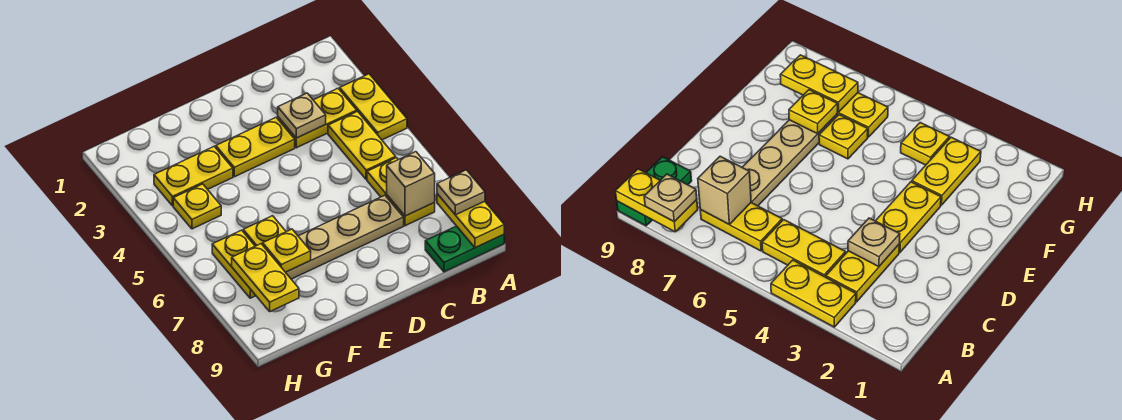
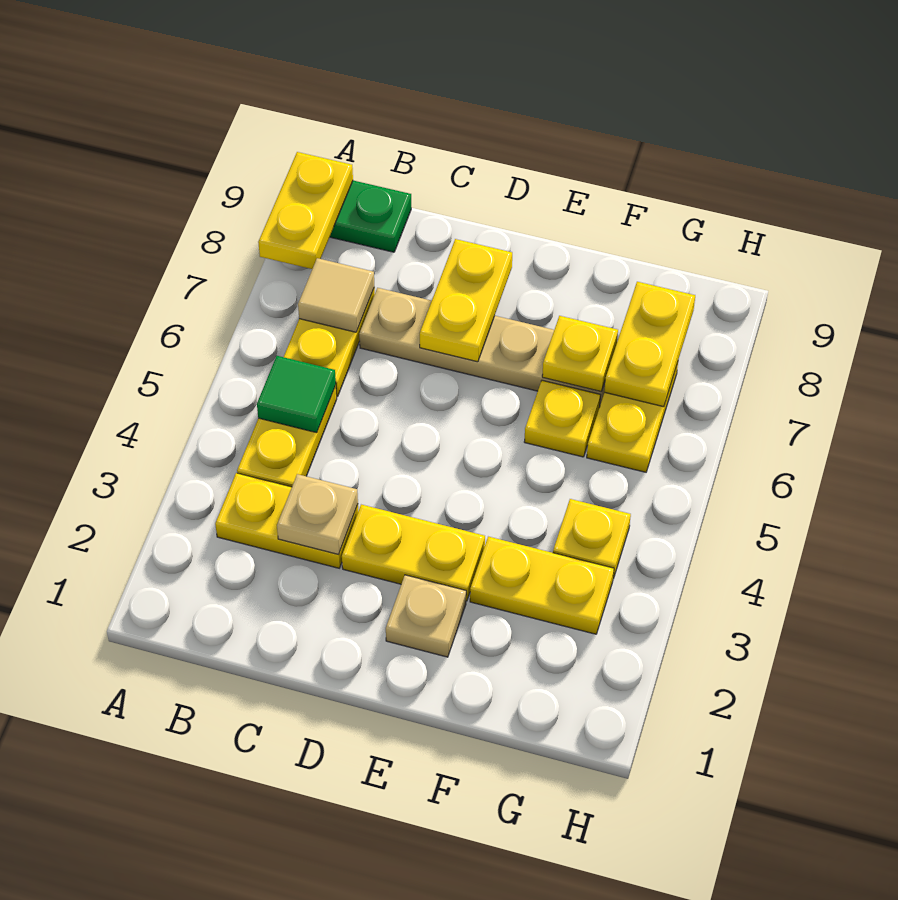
yellow plate A3:A4 level 1 -> yellow plate D7:D8 level 2
tan plate A8 level 3 -> tan plate E2 level 1
none -> green tile B5 level 2
tan brick B7 level 2 -> tan tile B7 level 2

